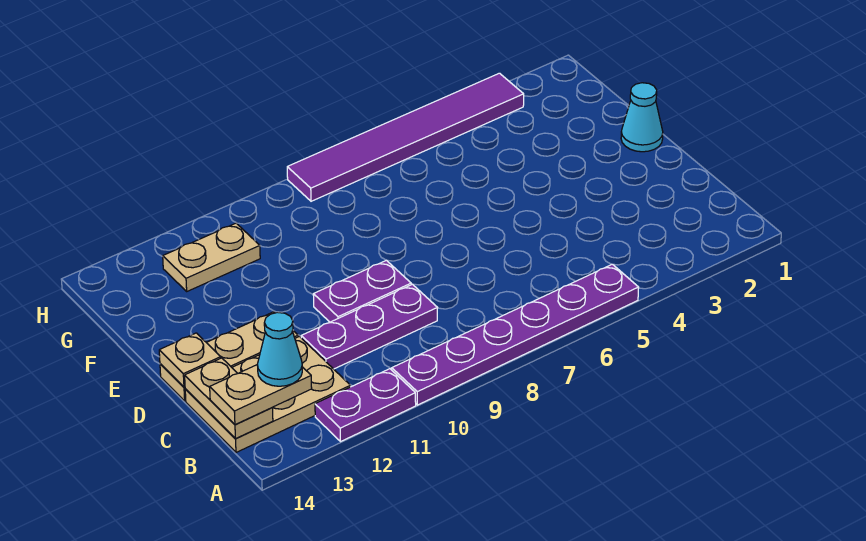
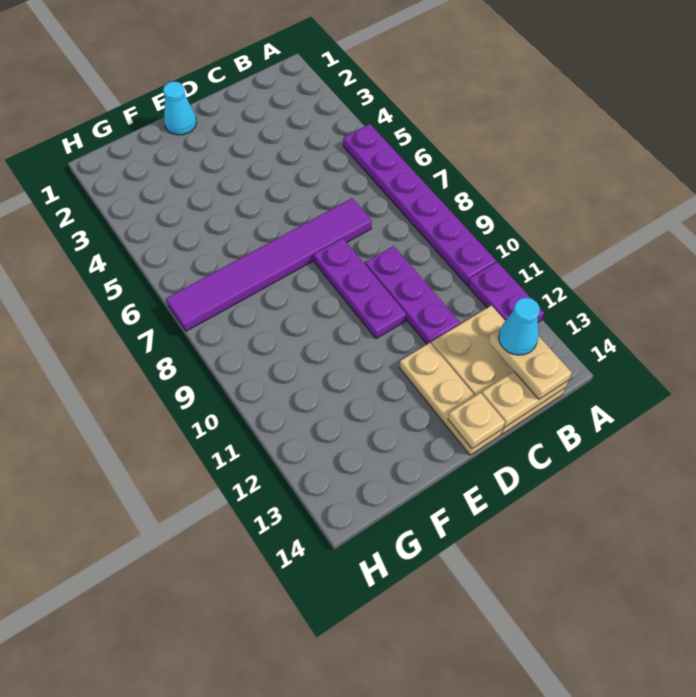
purple plate D9:D10 level 1 -> purple plate D8:D10 level 1
tan plate G11:G12 level 1 -> none
purple tile H3:H8 level 1 -> purple tile C7:H7 level 1

